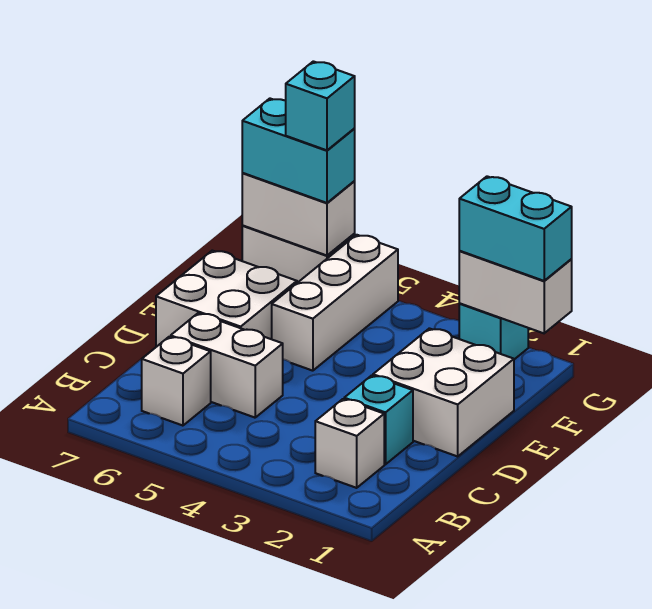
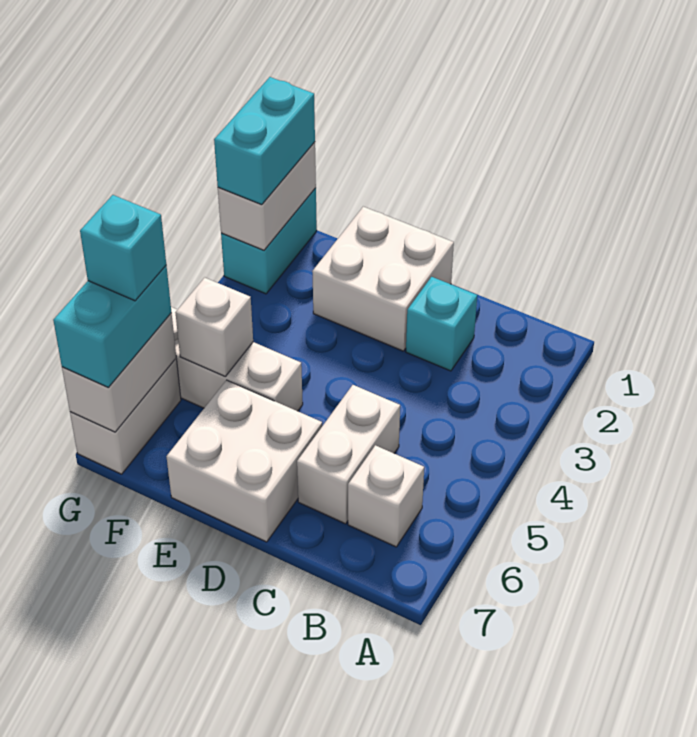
white brick B2 level 1 -> white brick F5 level 2
cyan brick G2 level 1 -> cyan brick G1:G2 level 1

